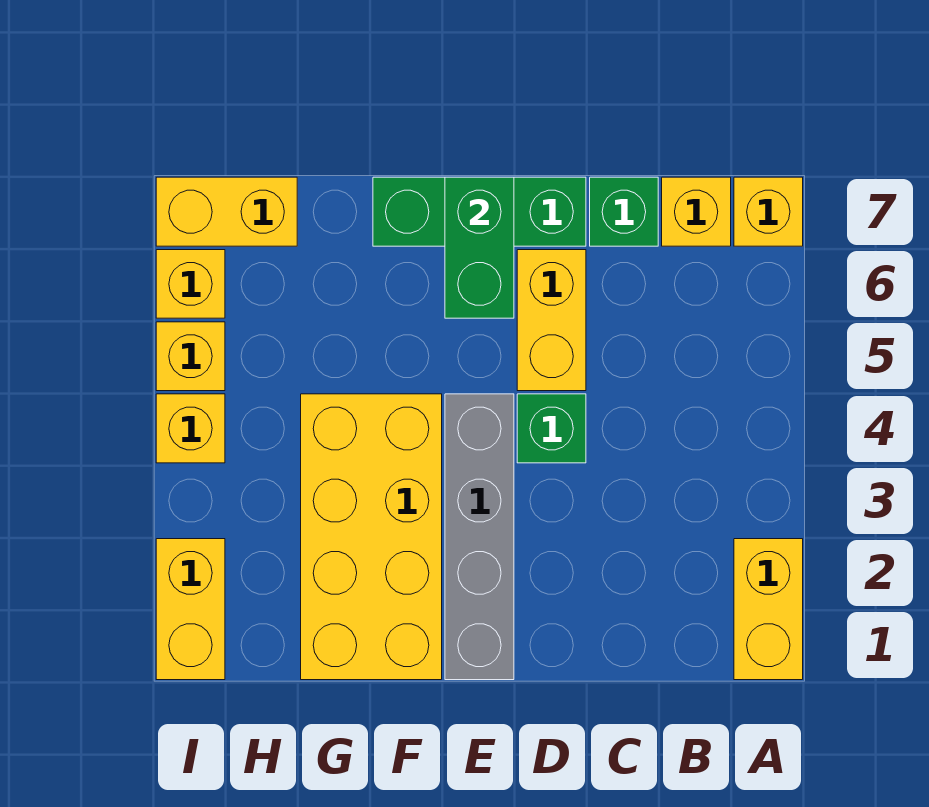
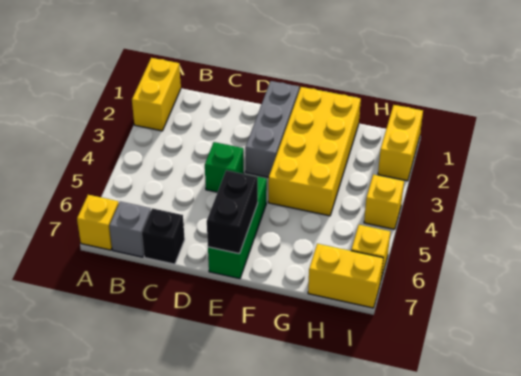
yellow brick B7 level 1 -> grey brick B7 level 1
green brick C7 level 1 -> black brick C7 level 1
yellow brick D5:D6 level 1 -> none
green brick D7:F7 level 1 -> green brick E5:E7 level 1
grey brick E1:E4 level 1 -> grey brick E1:E3 level 1
green brick E6:E7 level 2 -> black brick E6:E7 level 2
yellow brick I5 level 1 -> none

